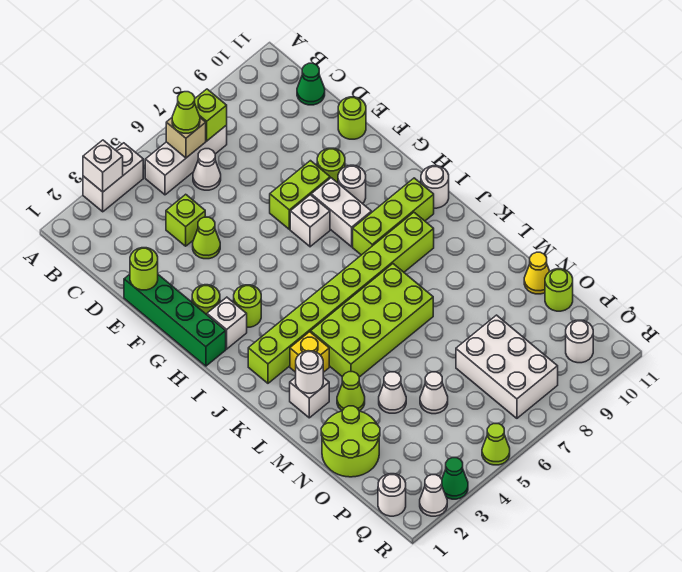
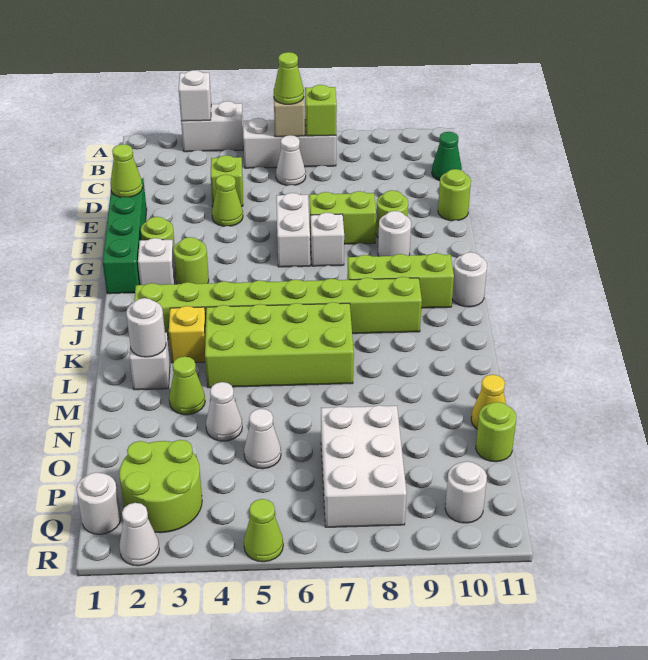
lime round brick E1 level 2 -> lime cone E1 level 2
white brick G8:H8 level 1 -> white brick F6:G6 level 1
lime round brick N1:O2 level 1 -> lime round brick P2:Q3 level 1
green cone R3 level 1 -> none

